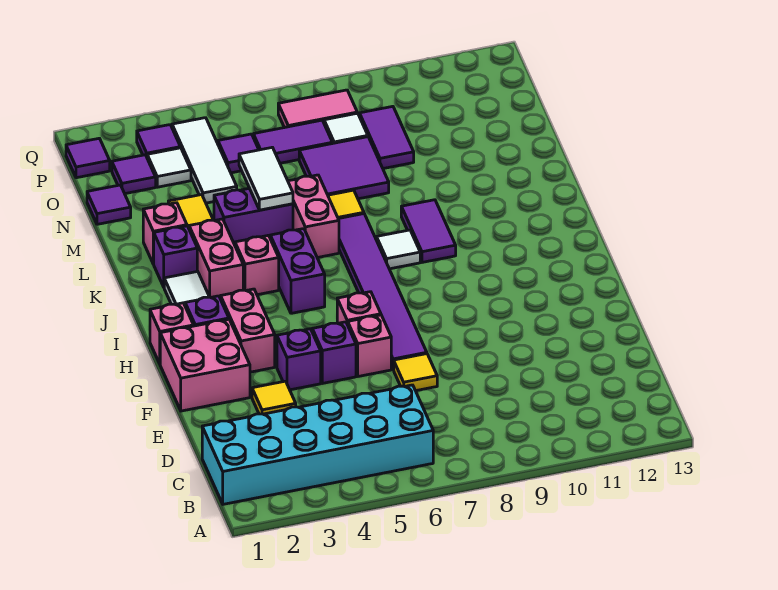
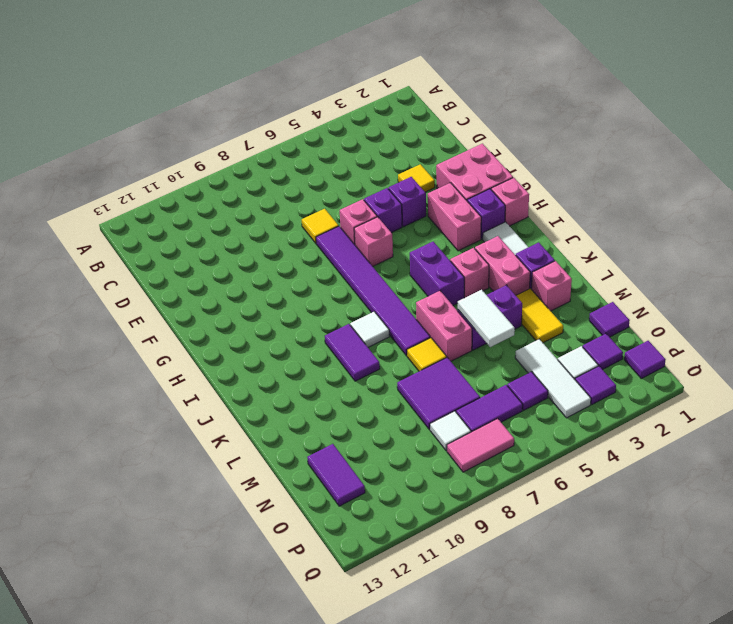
cyan brick B1:C6 level 1 -> none
purple tile N9:O9 level 1 -> purple tile N12:O12 level 1

